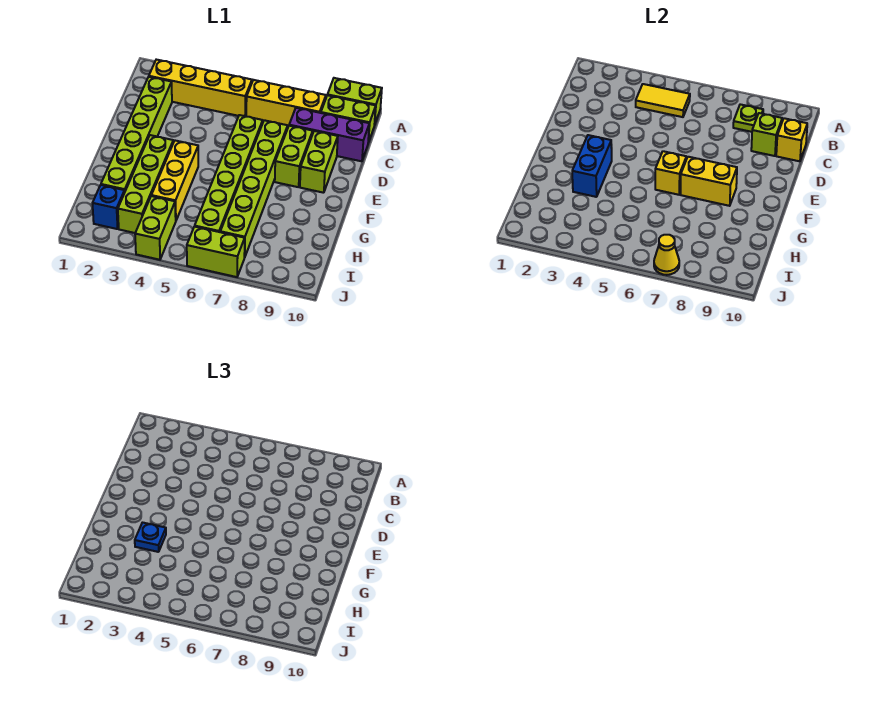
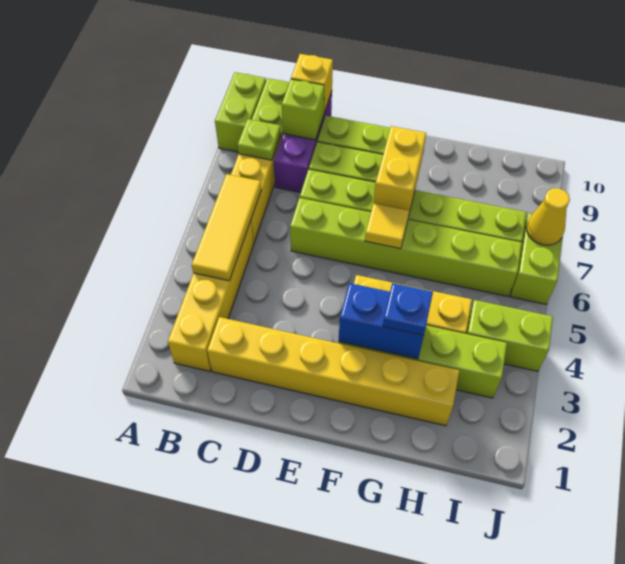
yellow tile B4:B5 level 2 -> yellow tile B4:B6 level 2
lime brick C2:H2 level 1 -> yellow brick C2:H2 level 1
yellow brick F6 level 2 -> yellow tile F6 level 2
blue brick I2 level 1 -> none

